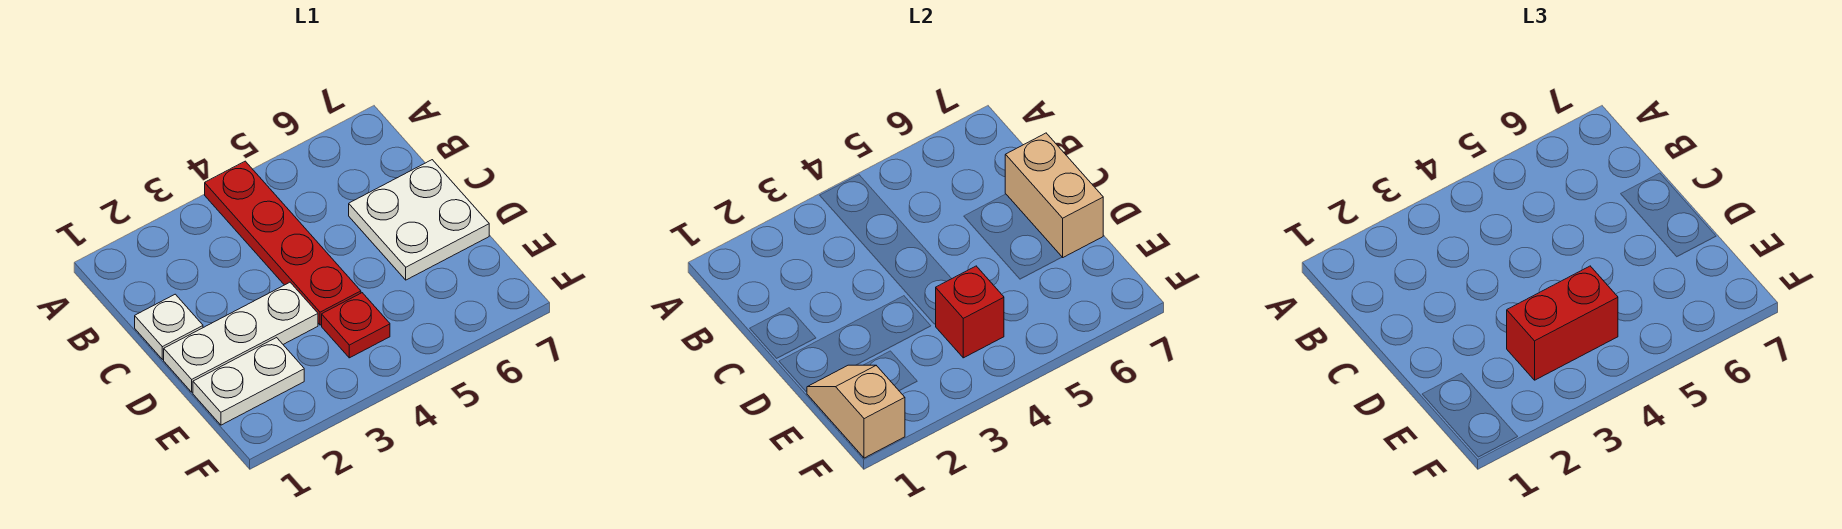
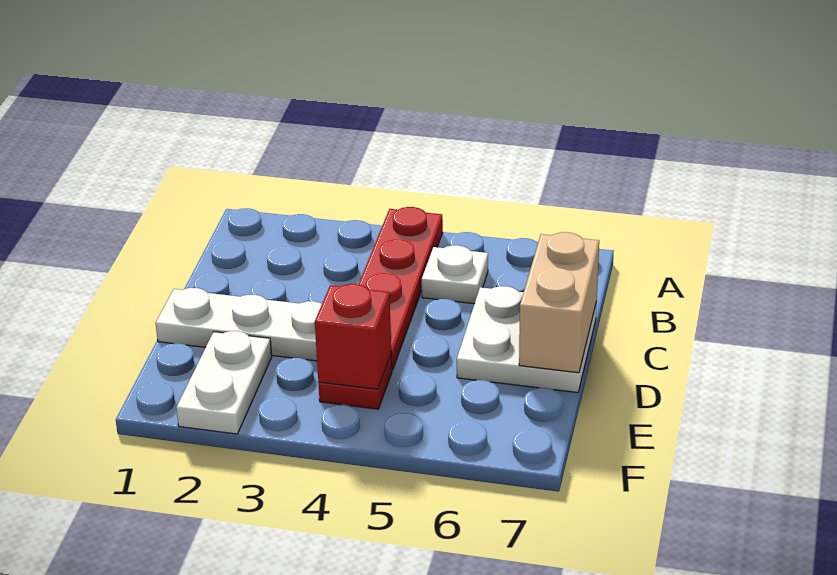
white plate C1 level 1 -> white plate B5 level 1
white plate E1:E2 level 1 -> white plate E2:F2 level 1
tan slope E1:F1 level 2 top F -> none
red brick E3:E4 level 3 -> none

